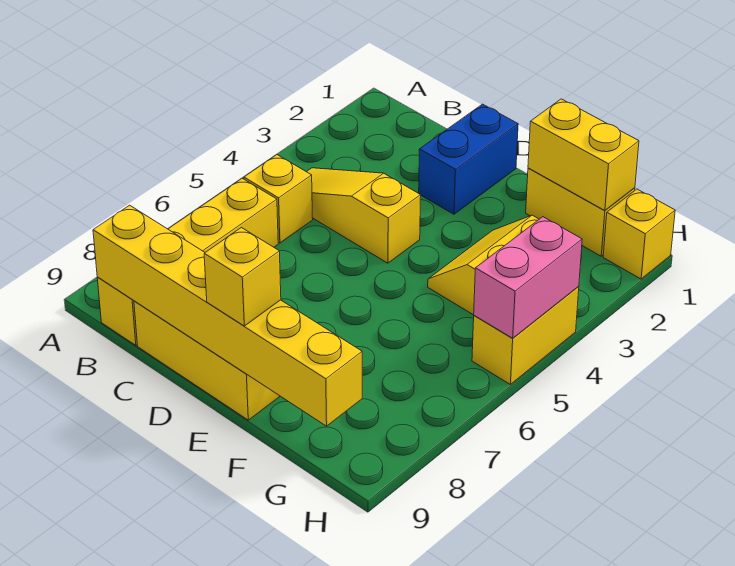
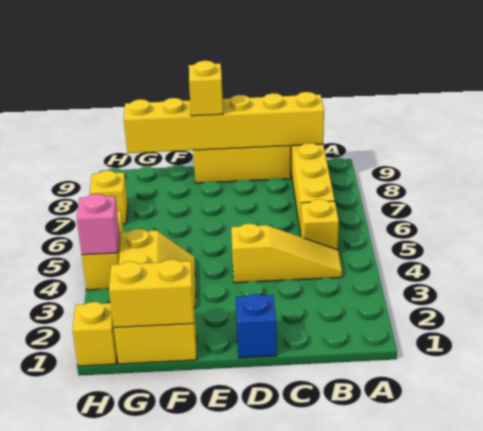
blue brick D1:D2 level 1 -> blue brick D1 level 1
pink brick H4:H5 level 2 -> pink brick H4 level 2
none -> yellow brick H7 level 1

